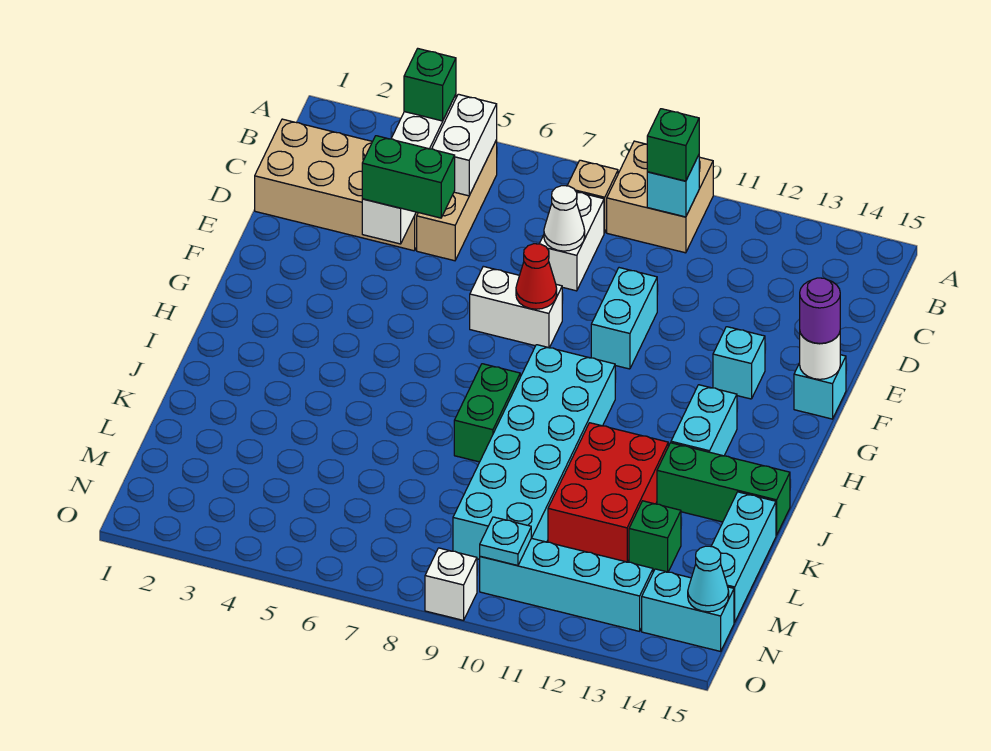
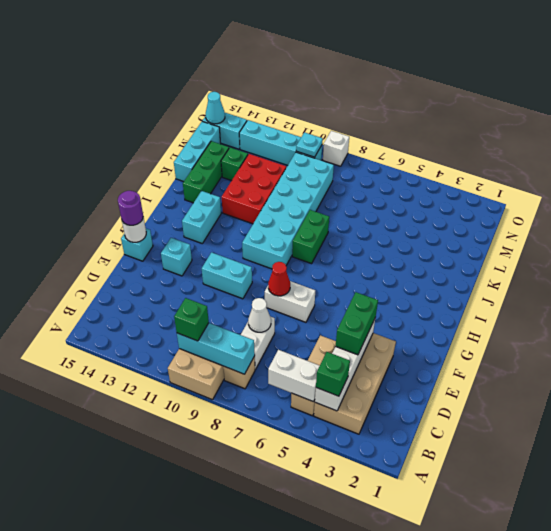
white brick B5:C5 level 2 -> white brick B5:B6 level 2
cyan brick B10 level 2 -> cyan brick B8:B10 level 2
tan brick C1:D4 level 1 -> tan brick B3:E4 level 1
green brick E4:E5 level 3 -> green brick D4:E4 level 3
cyan brick E10:F10 level 1 -> cyan brick F10:F11 level 1
green brick J13:J15 level 1 -> green brick J14:L14 level 1

